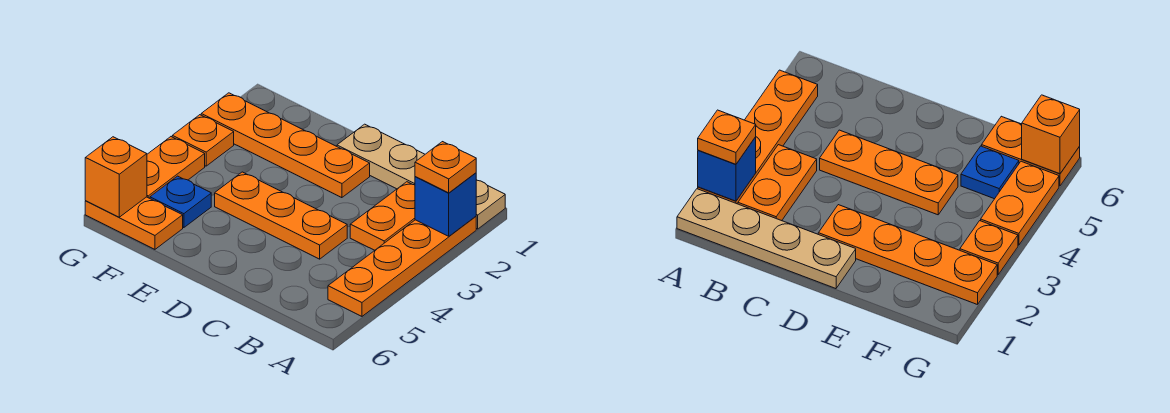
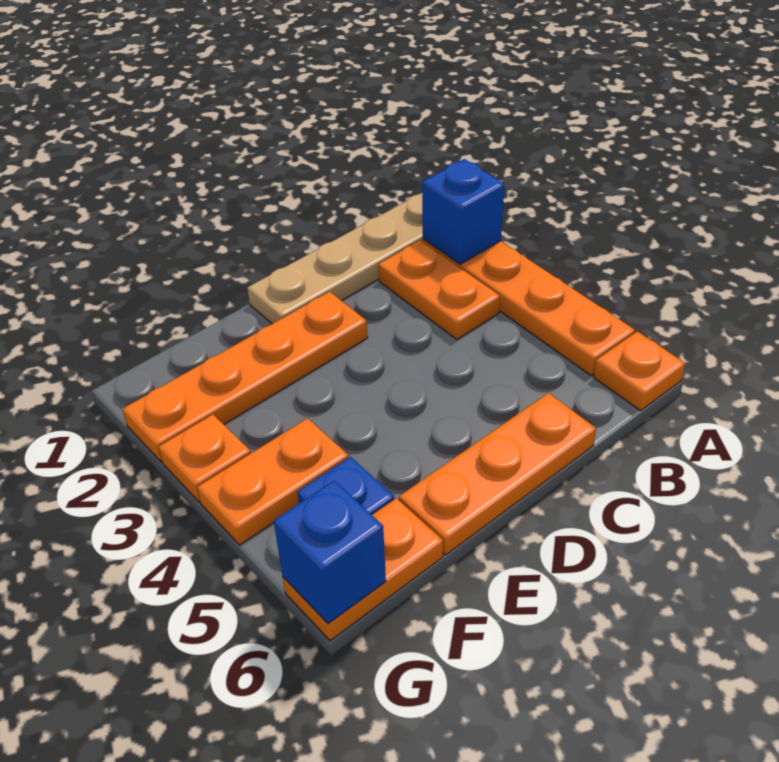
orange plate A2 level 3 -> orange plate A6 level 1
orange plate C4:E4 level 1 -> orange plate C6:E6 level 1
orange plate G4:G5 level 1 -> orange plate F4:G4 level 1
orange brick G6 level 2 -> blue brick G6 level 2

